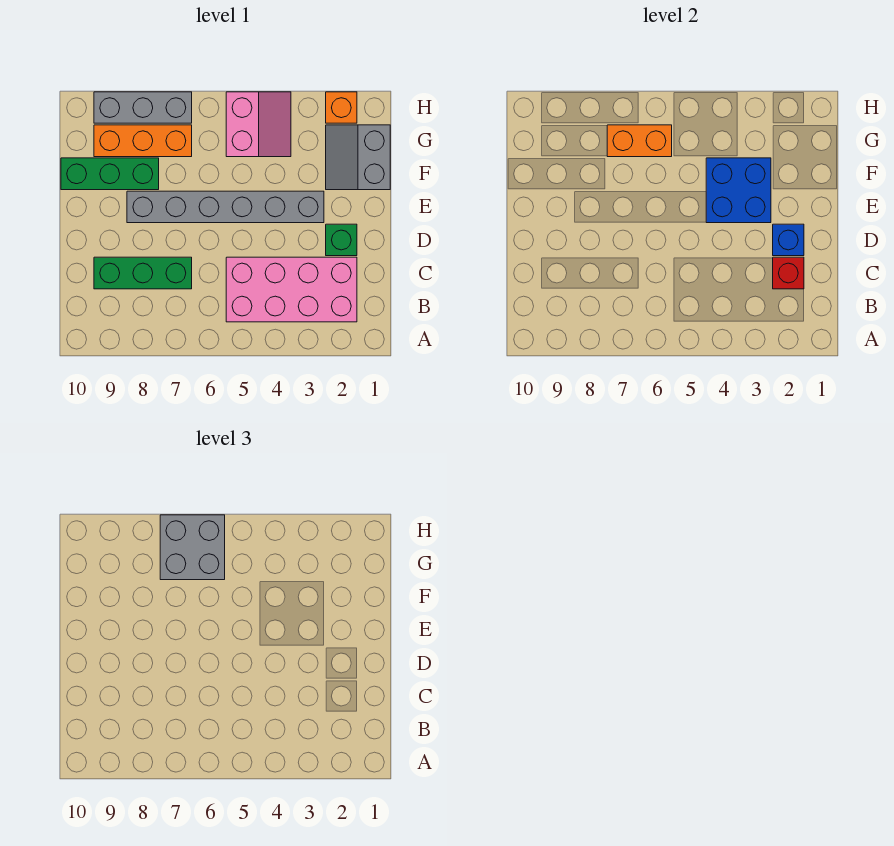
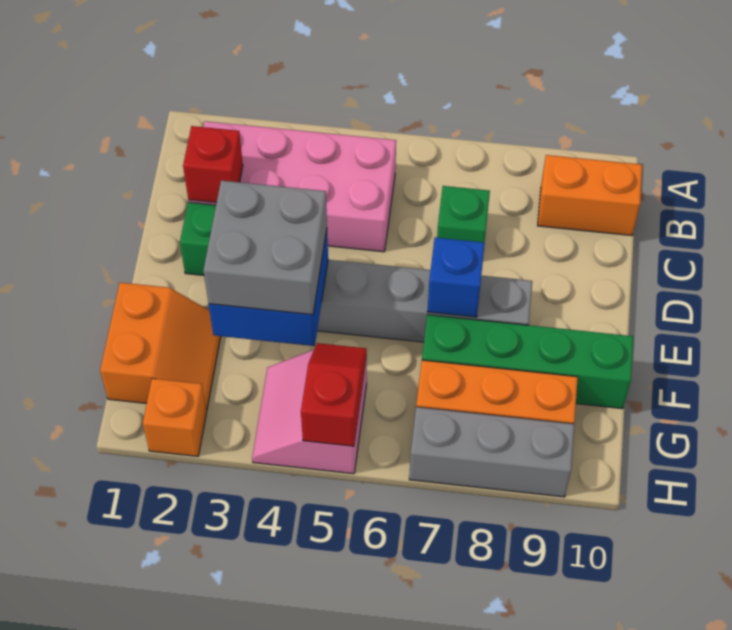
green brick C7:C9 level 1 -> green brick C7 level 1
blue brick D2 level 2 -> blue brick E7 level 2
grey slope F1:G2 level 1 top 1 -> orange slope F1:G2 level 1 top 1
green brick F8:F10 level 1 -> green brick F7:F10 level 1
none -> red slope G5:H5 level 2 top H
orange brick G6:G7 level 2 -> orange brick B9:B10 level 1
grey brick G6:H7 level 3 -> grey brick E3:F4 level 3

